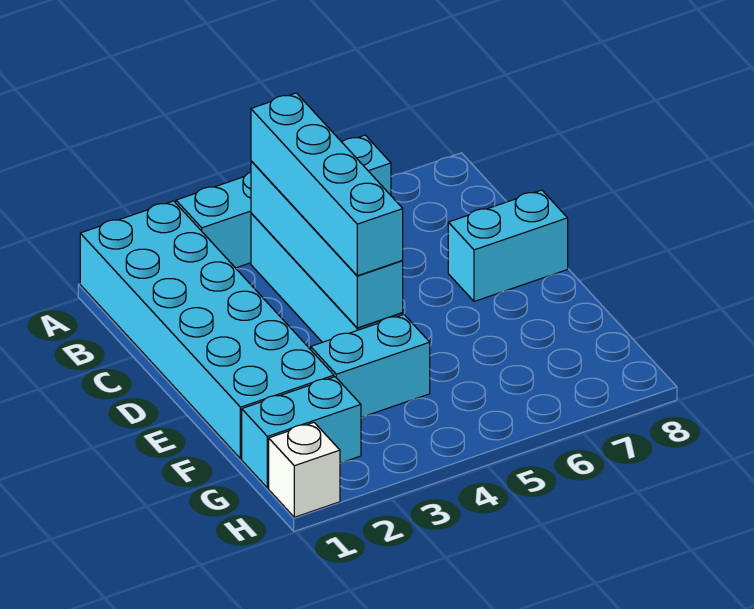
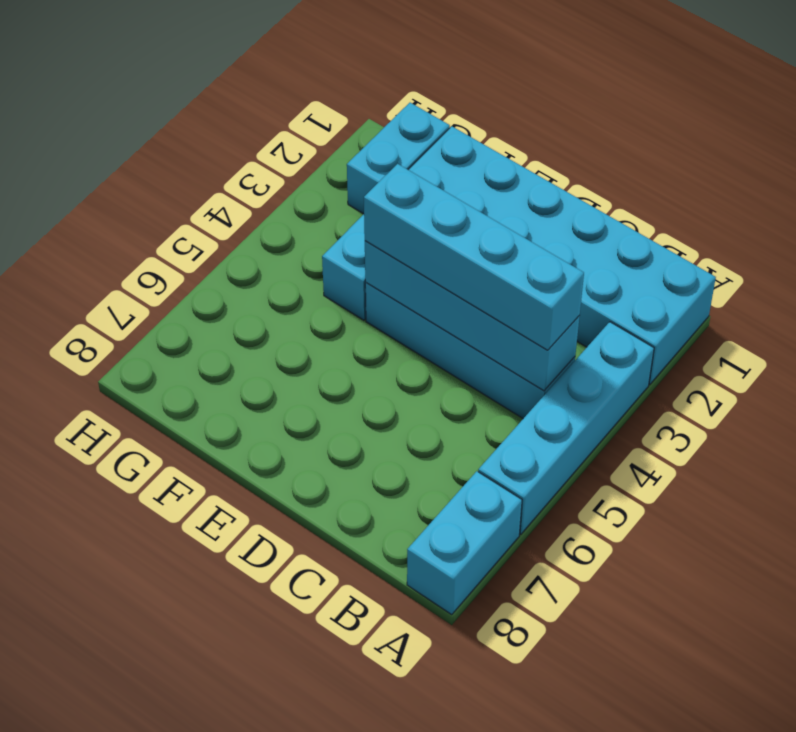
cyan brick D7:D8 level 1 -> cyan brick A7:A8 level 1
white brick H1 level 1 -> none

